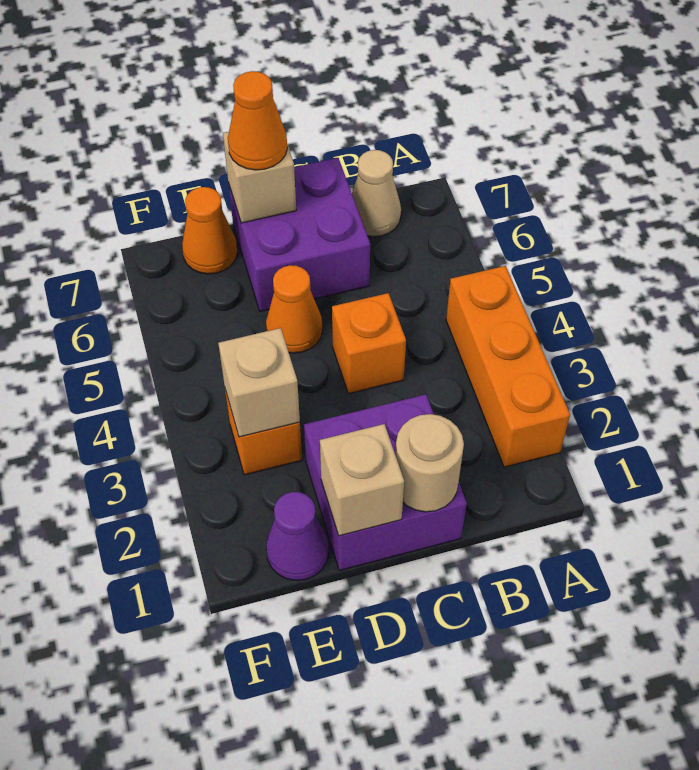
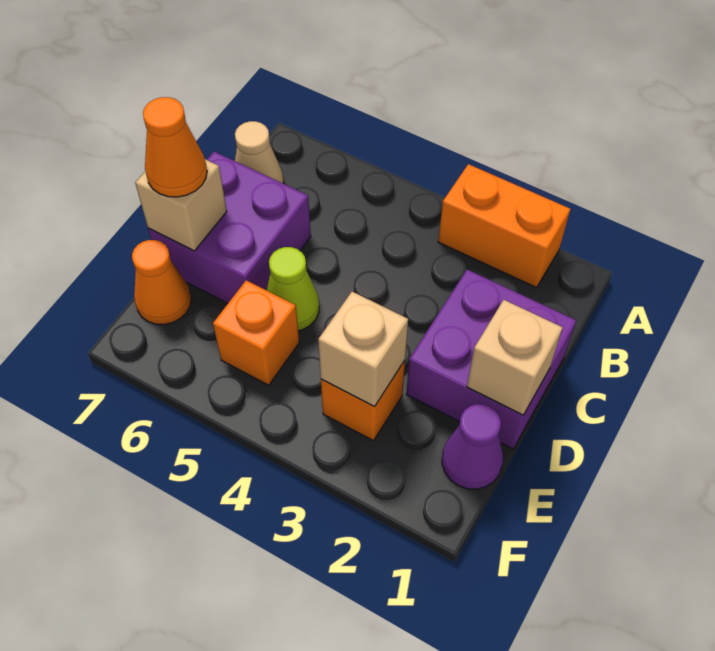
orange brick A2:A4 level 1 -> orange brick A2:A3 level 1
tan round brick C1 level 2 -> none
orange brick C4 level 1 -> orange brick E5 level 1
orange cone D5 level 1 -> lime cone D5 level 1

